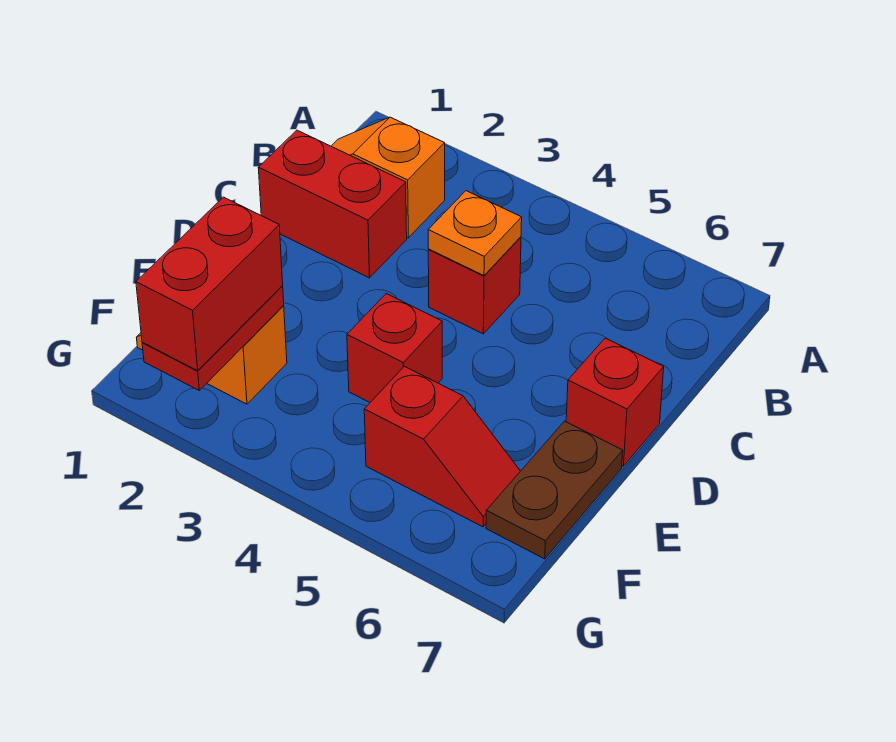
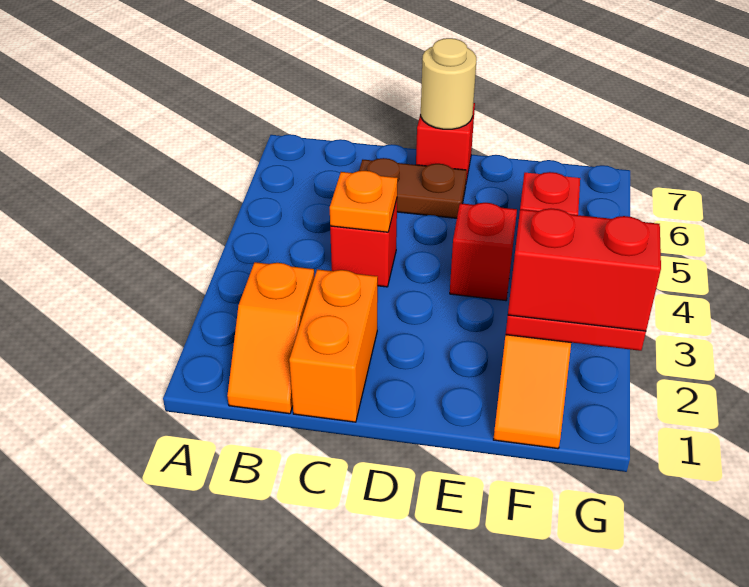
red brick C1:C2 level 1 -> orange brick C1:C2 level 1
none -> tan round brick D7 level 2
brown plate E7:F7 level 1 -> brown plate C6:D6 level 1

